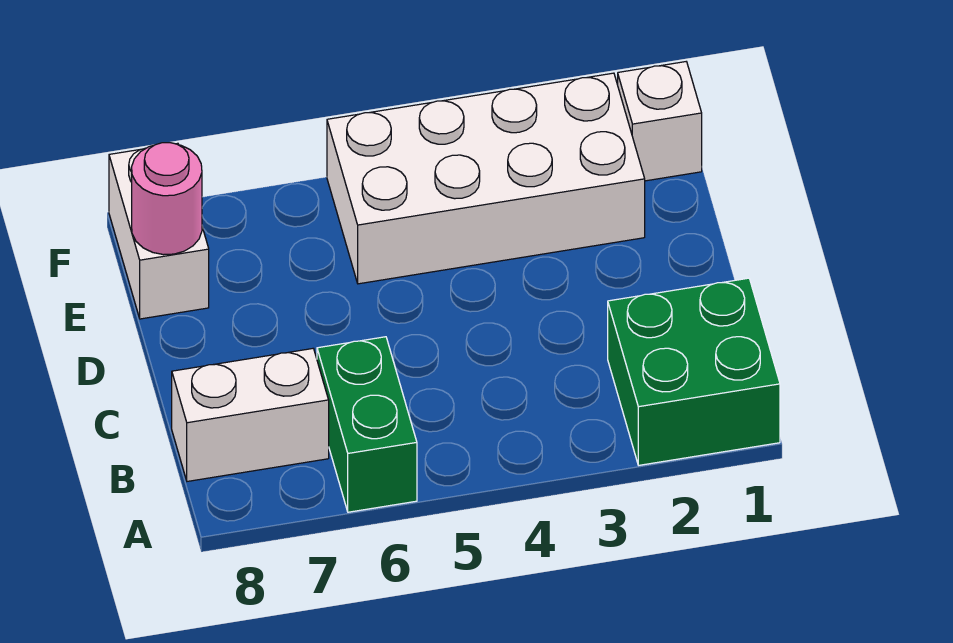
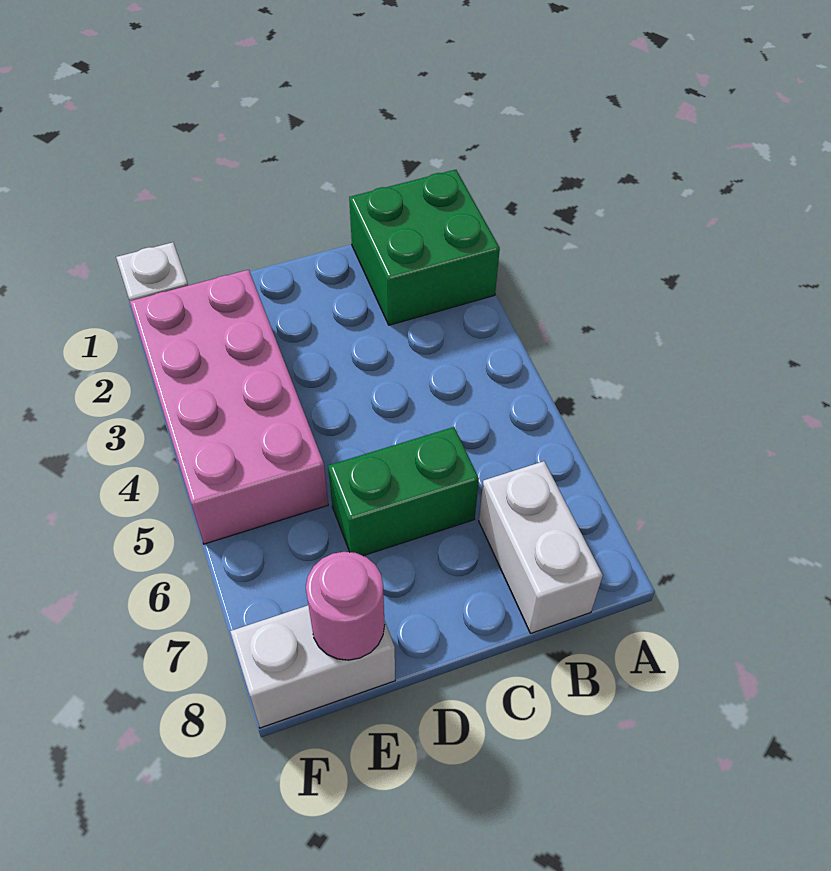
green brick A6:B6 level 1 -> green brick C6:D6 level 1
white brick E2:F5 level 1 -> pink brick E2:F5 level 1

